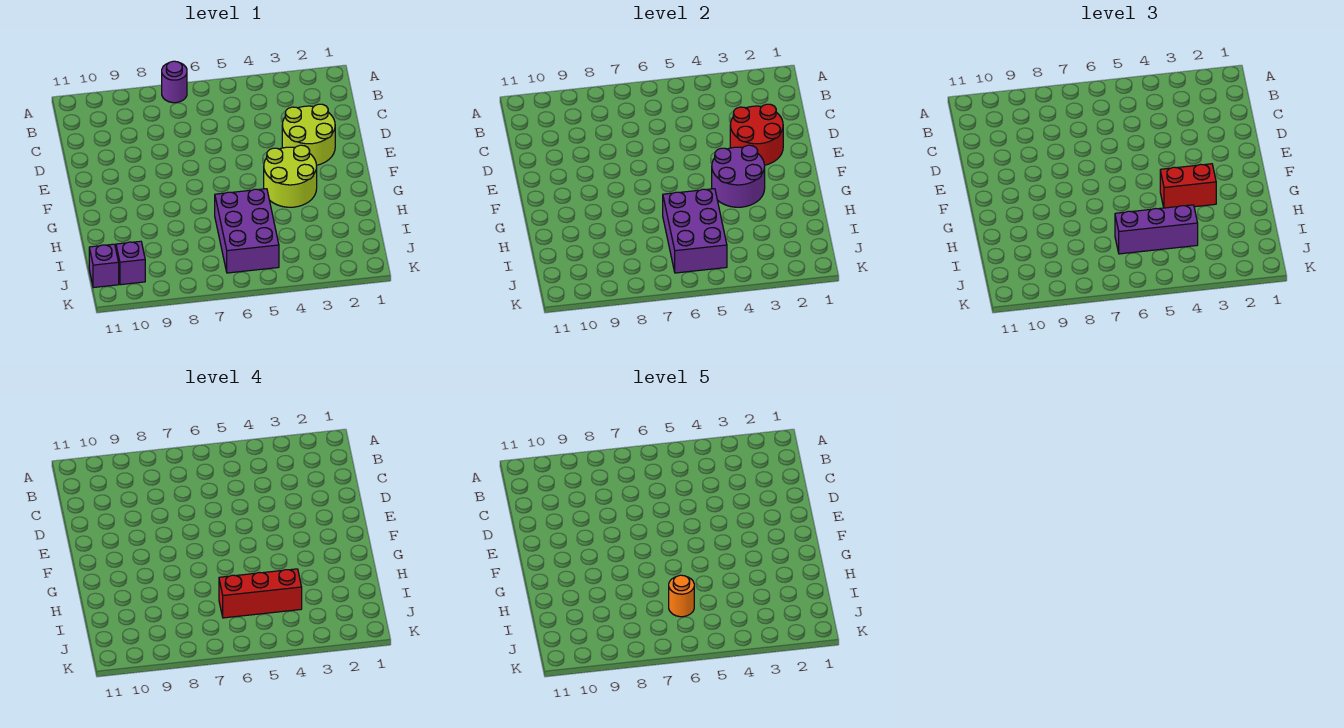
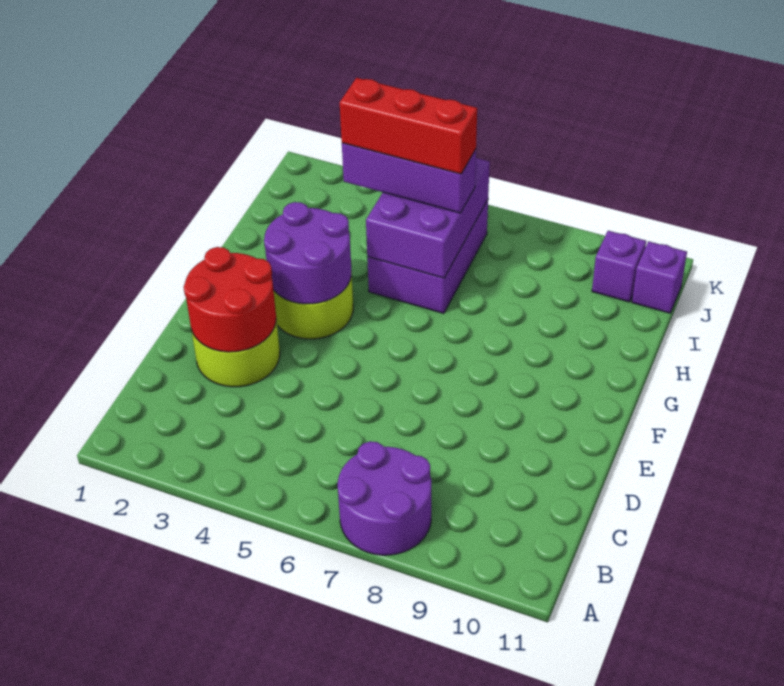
purple round brick A7 level 1 -> purple round brick A7:B8 level 1
red brick G3:G4 level 3 -> none
orange round brick I6 level 5 -> none

